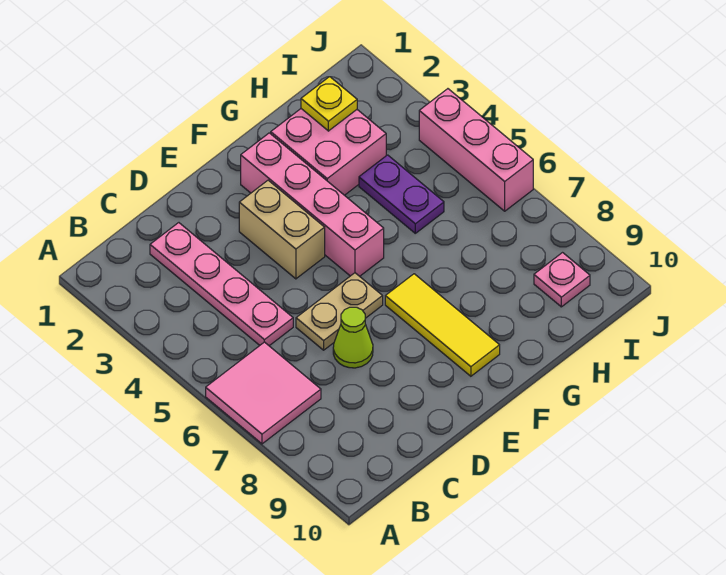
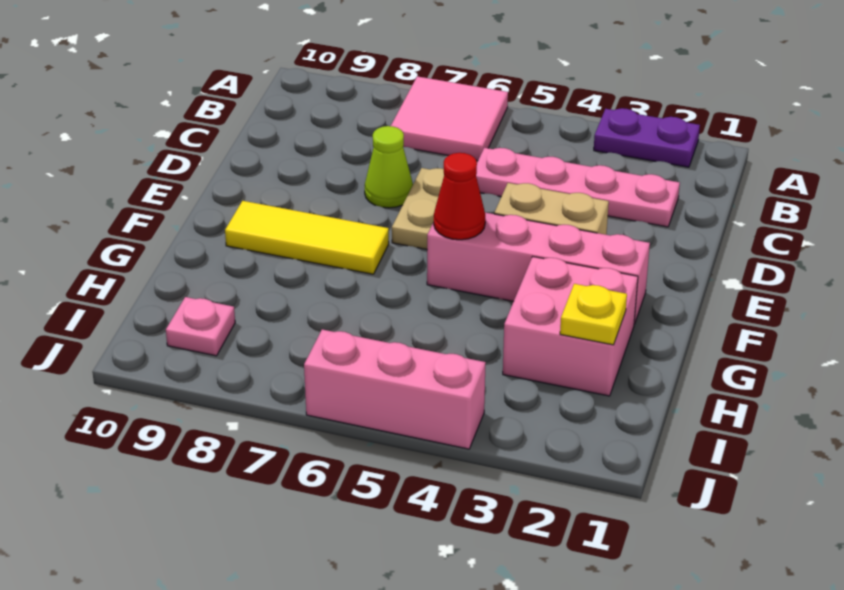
none -> red cone F5 level 2
purple plate H4:H5 level 1 -> purple plate A2:A3 level 1

